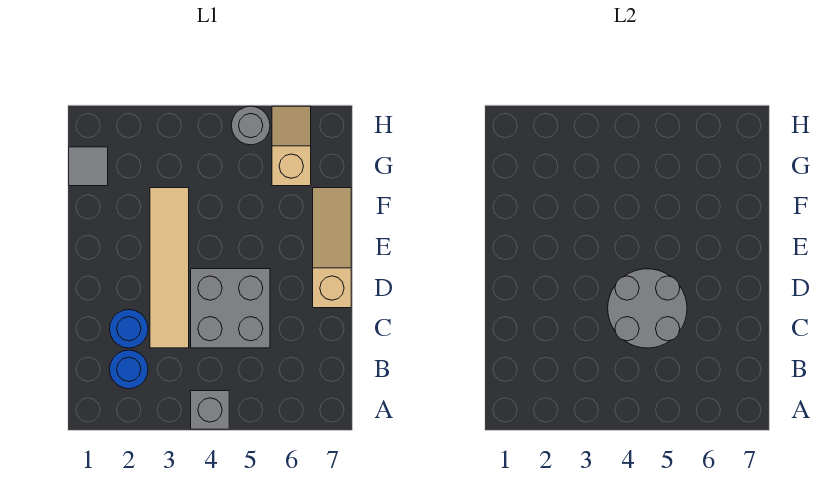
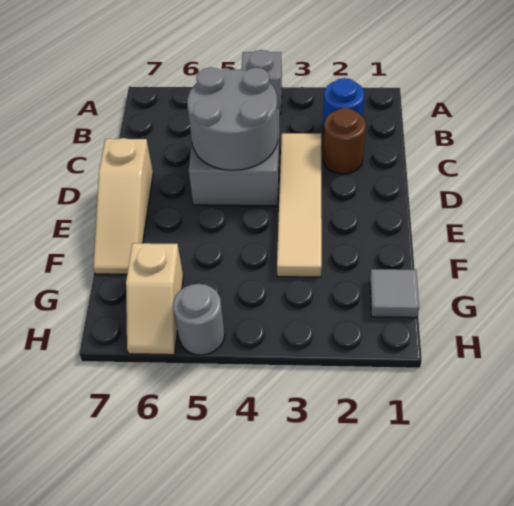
blue round brick C2 level 1 -> brown round brick C2 level 1

